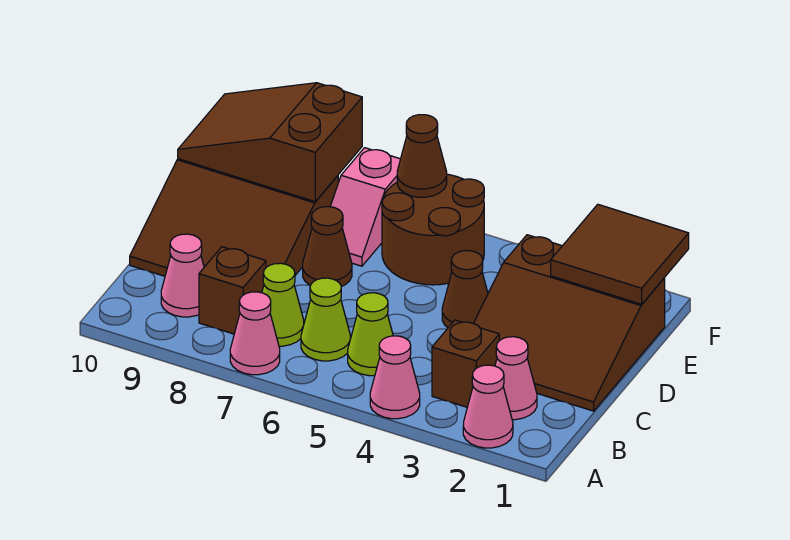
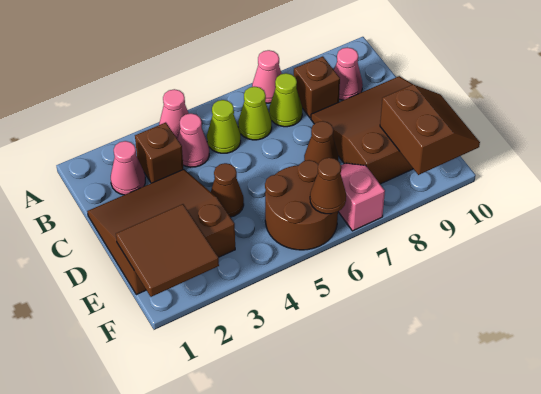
pink cone A2 level 1 -> pink cone B4 level 1
brown slope E8:F10 level 2 top 8 -> brown slope E9:F10 level 2 top 9

